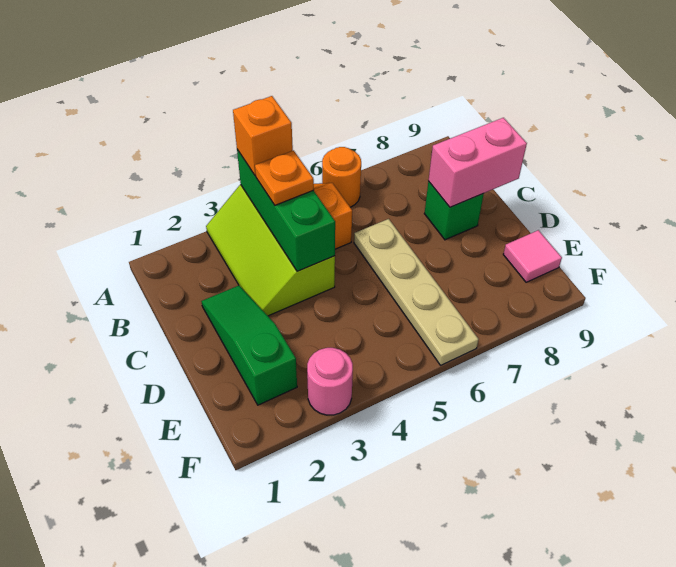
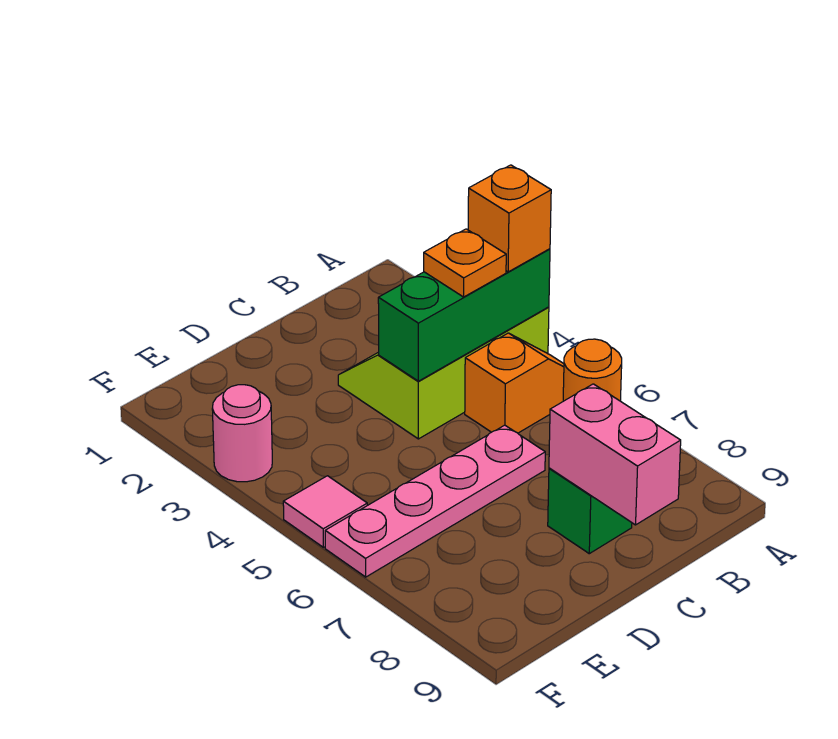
green slope C2:E2 level 1 top E -> none
tan plate C6:F6 level 1 -> pink plate C6:F6 level 1
pink tile E9 level 1 -> pink tile F5 level 1

